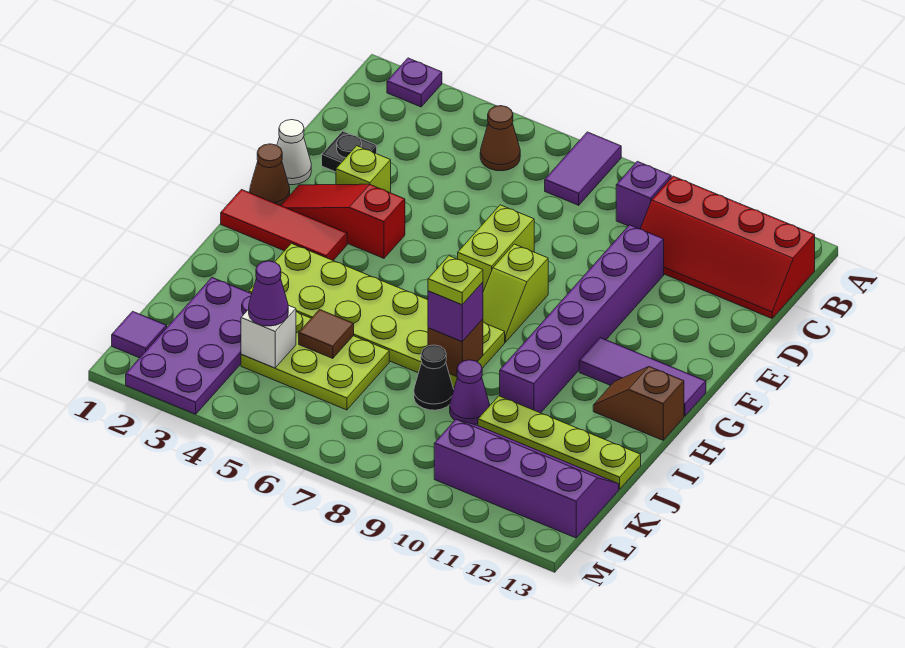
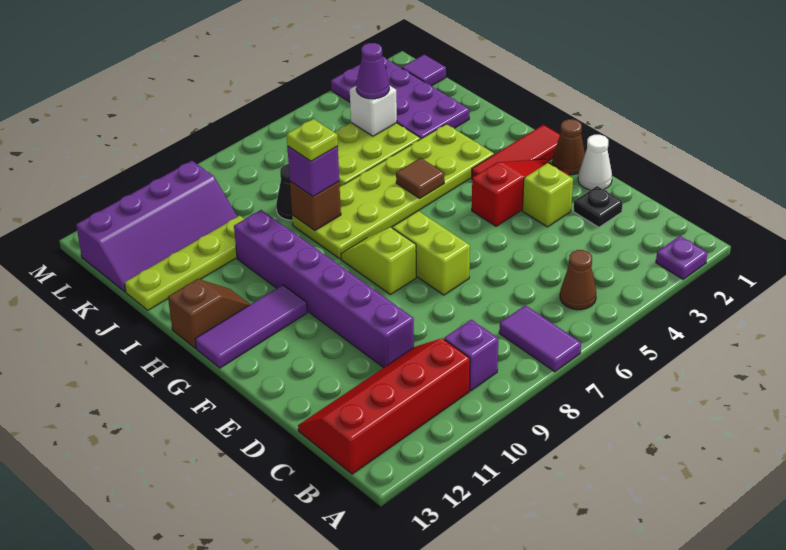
brown tile J5 level 2 -> brown tile H5 level 2
purple cone J9 level 1 -> none

